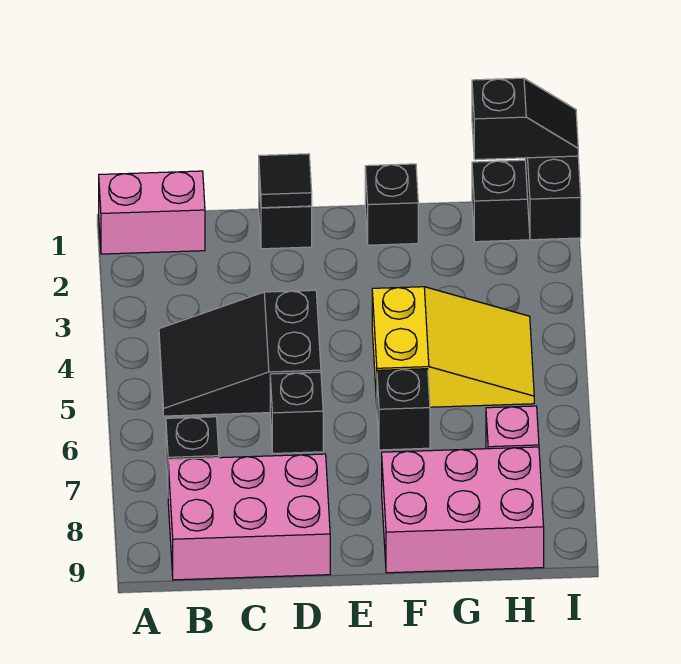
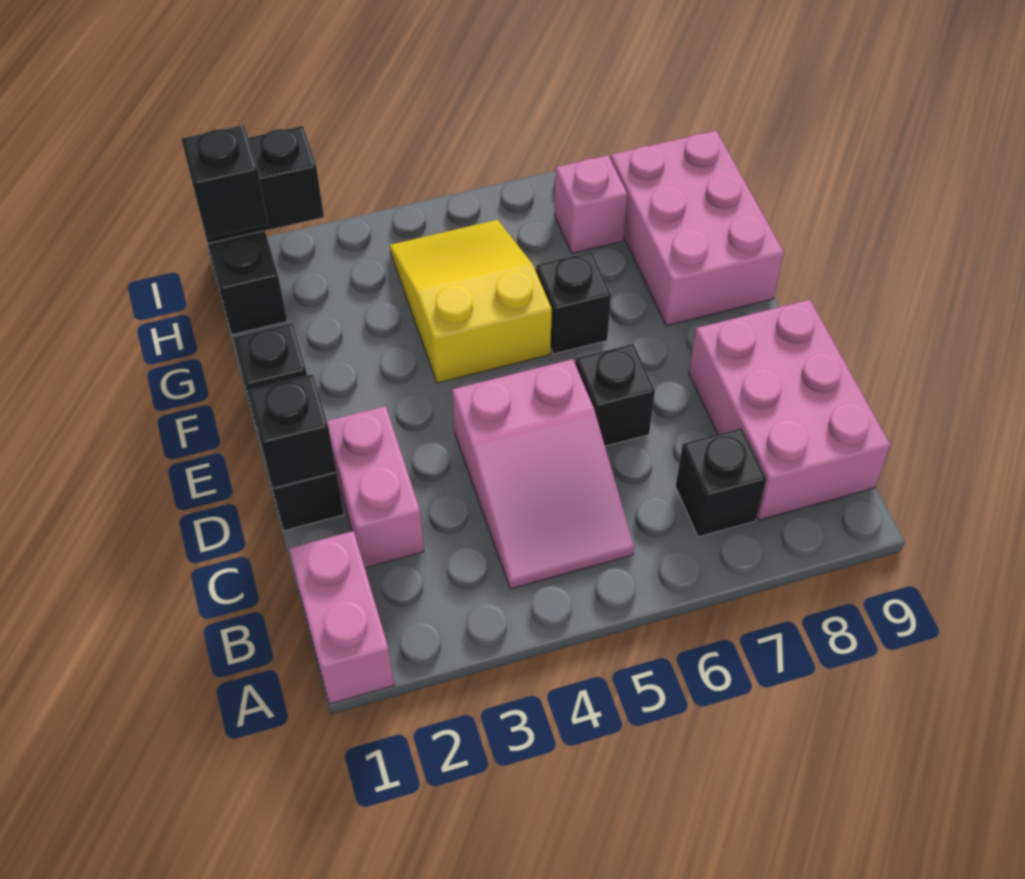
black slope B4:D5 level 1 top D -> pink slope B4:D5 level 1 top D
none -> pink brick C2:D2 level 1
black tile D1 level 2 -> black brick D1 level 2

